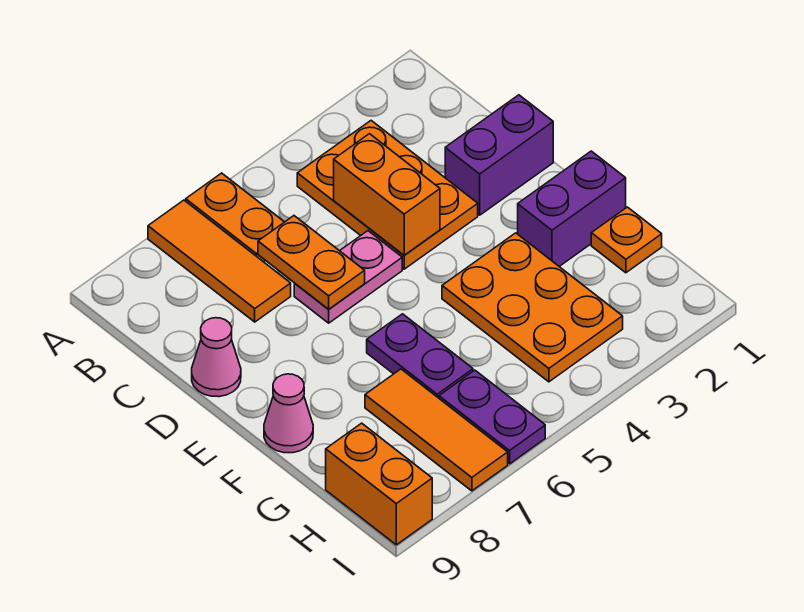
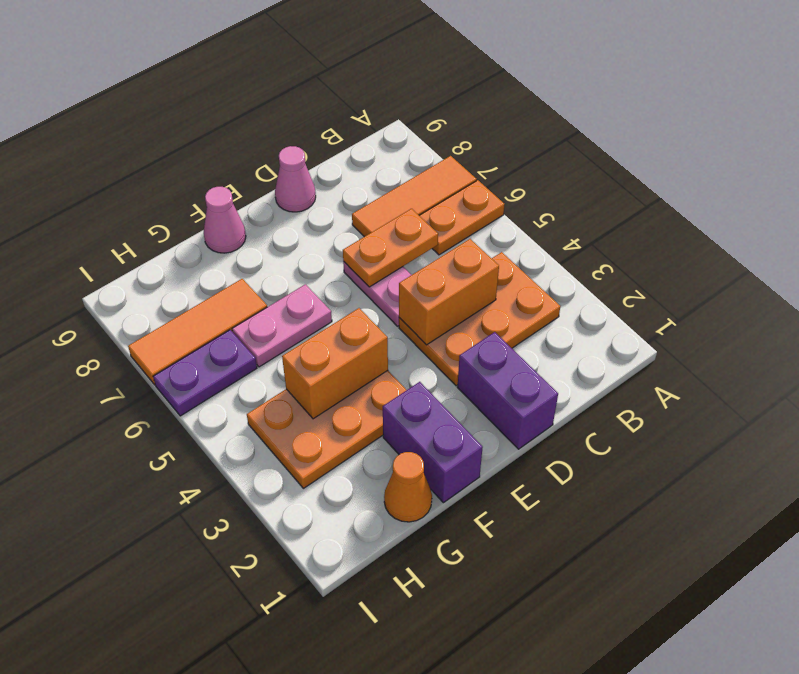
purple plate F6:G6 level 1 -> pink plate F6:G6 level 1
orange plate G1 level 1 -> orange cone G1 level 1
orange brick H9:I9 level 1 -> orange brick F4:G4 level 2

